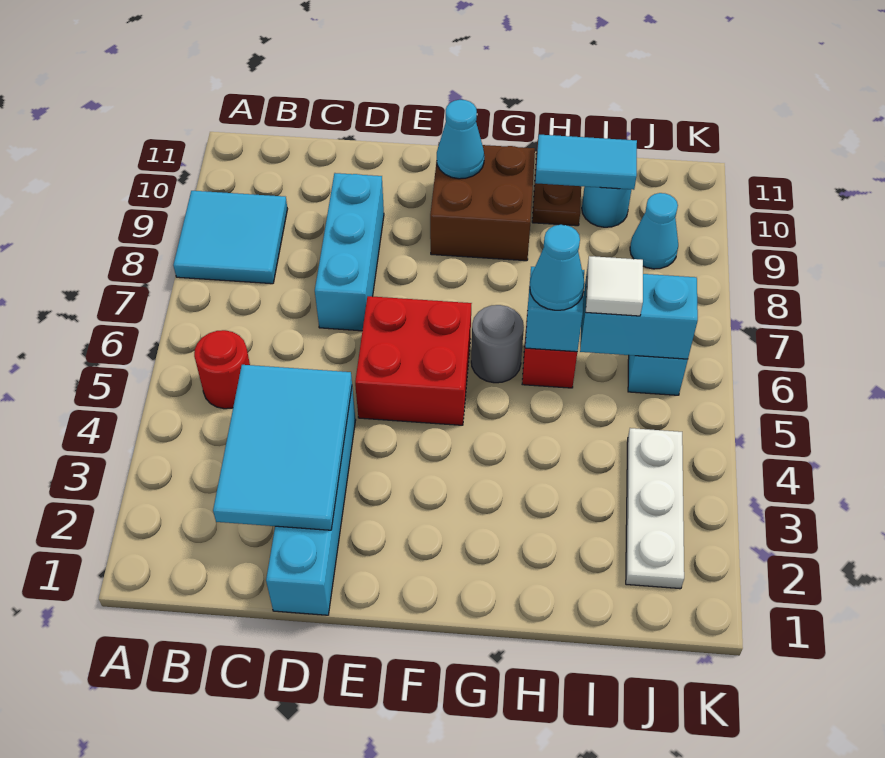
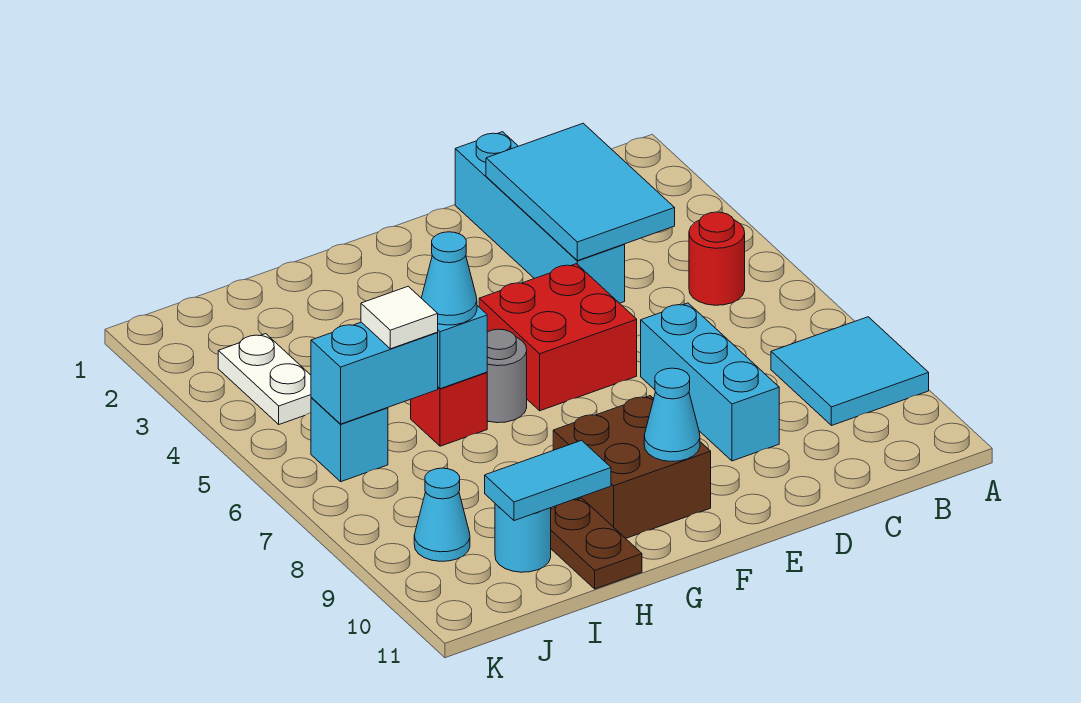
white plate J2:J4 level 1 -> white plate J3:J4 level 1

